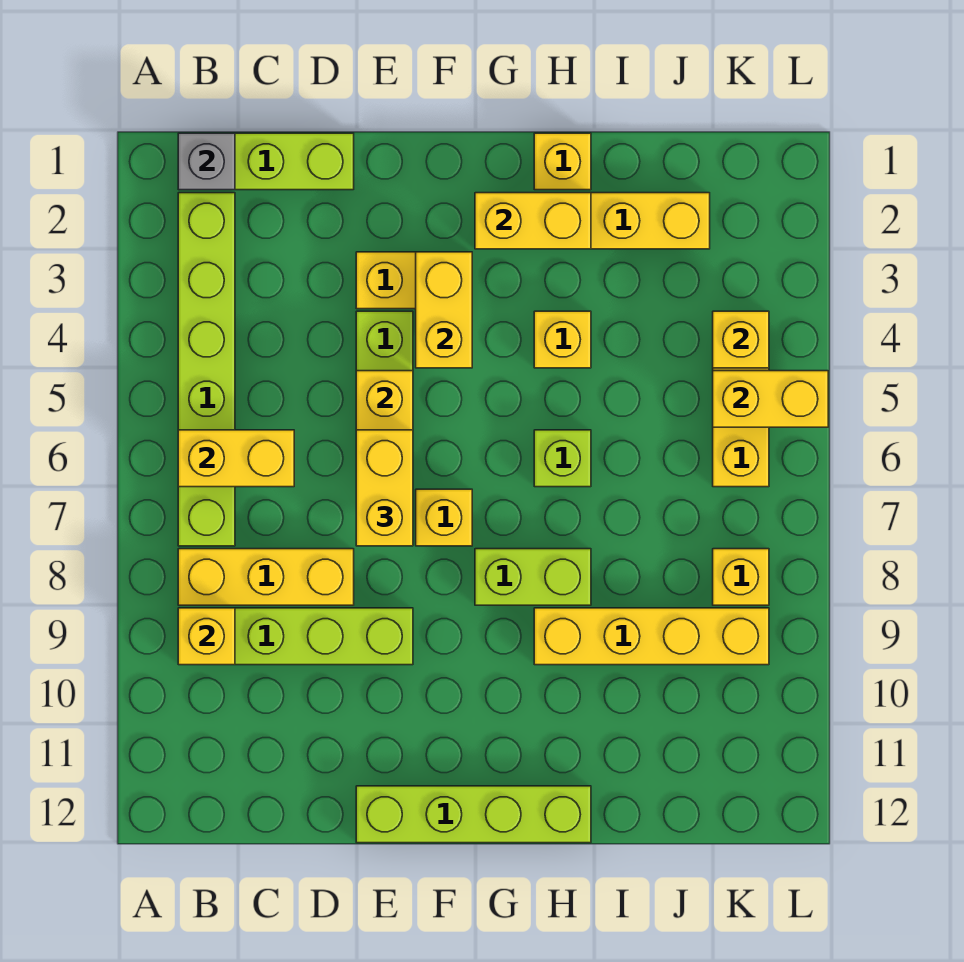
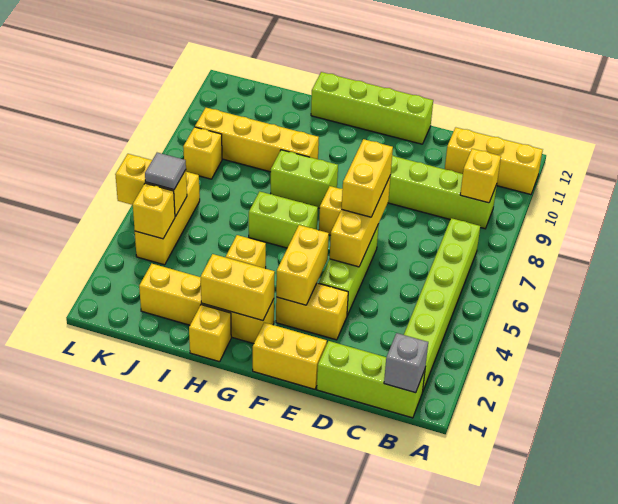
yellow brick B6:C6 level 2 -> yellow brick E1:F1 level 1
yellow brick B8:D8 level 1 -> yellow brick A11:C11 level 1
lime brick H6 level 1 -> lime brick G6:H6 level 1
none -> grey tile K5 level 3

